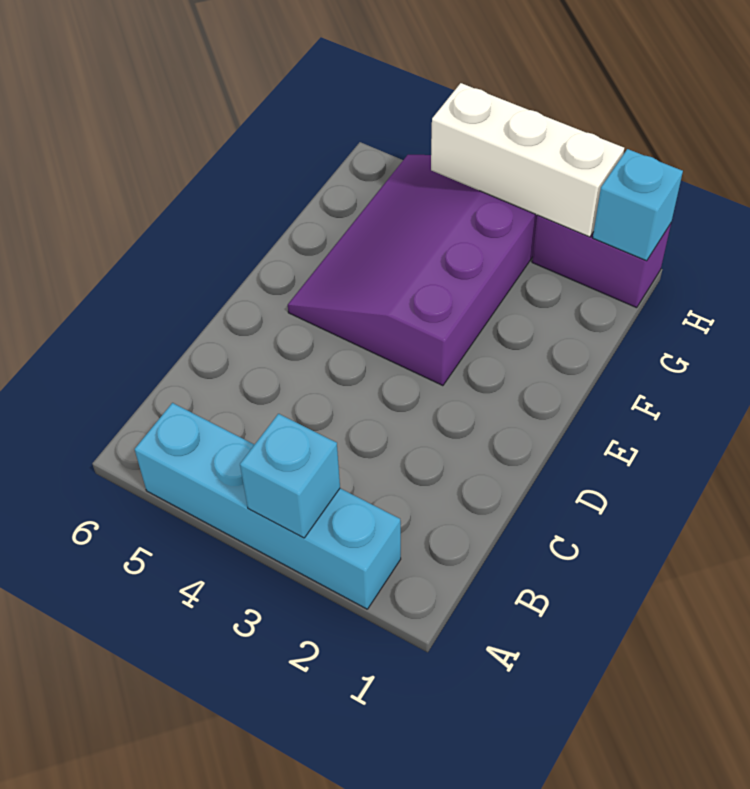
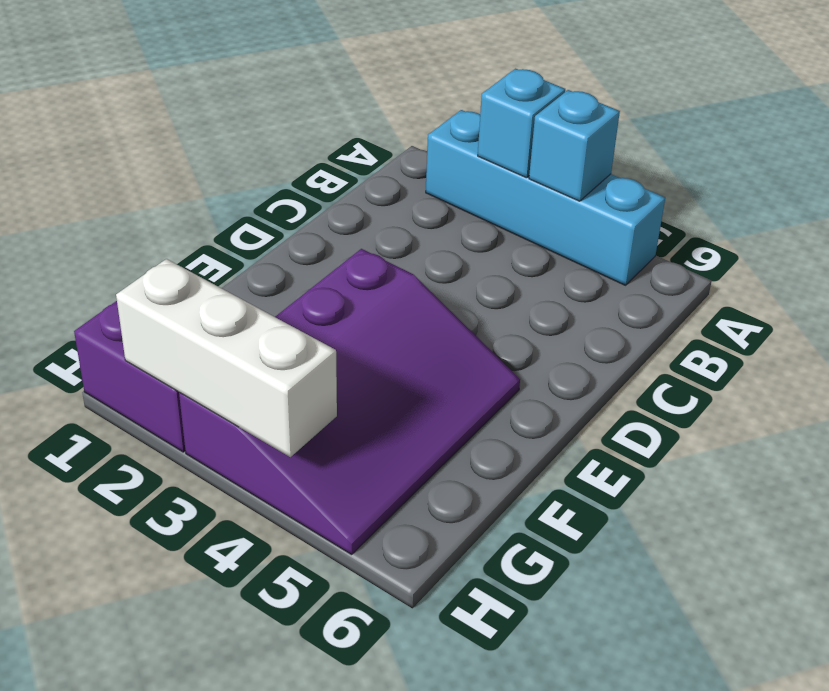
cyan brick H1 level 2 -> cyan brick A4 level 2

